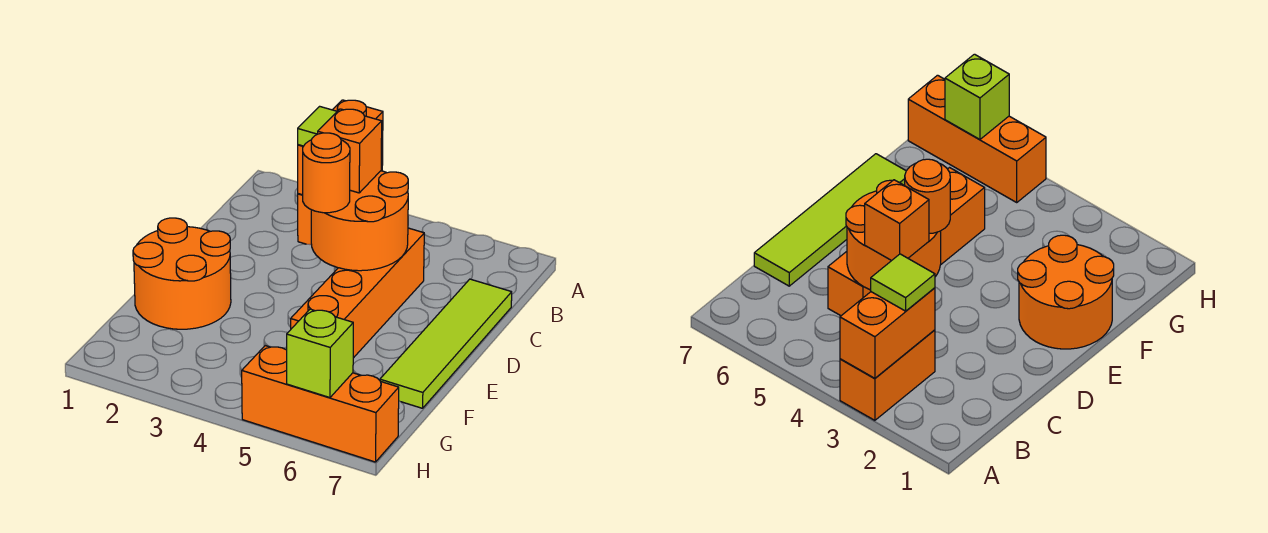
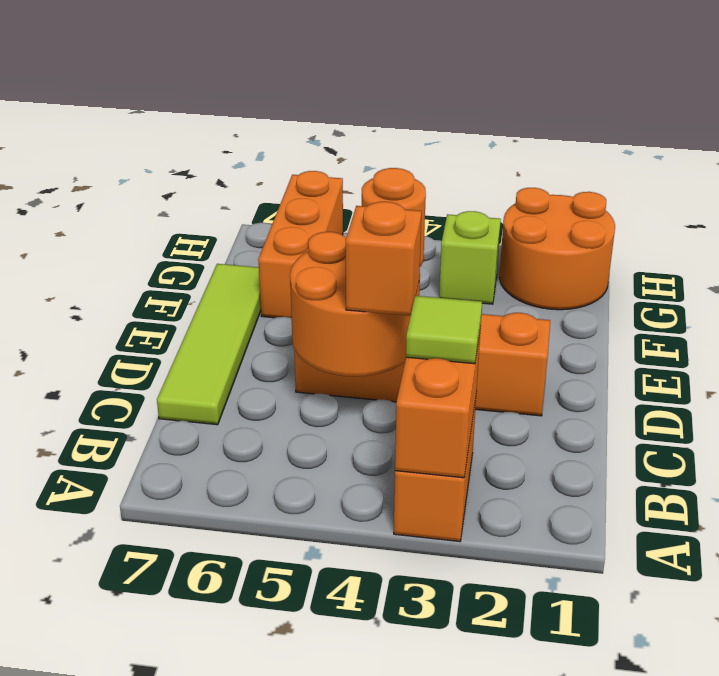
orange brick C5:F5 level 1 -> orange brick D2:D5 level 1
orange round brick E1:F2 level 1 -> orange round brick G1:H2 level 1
orange brick H5:H7 level 1 -> orange brick F6:H6 level 1
lime brick H6 level 2 -> lime brick G3 level 1

